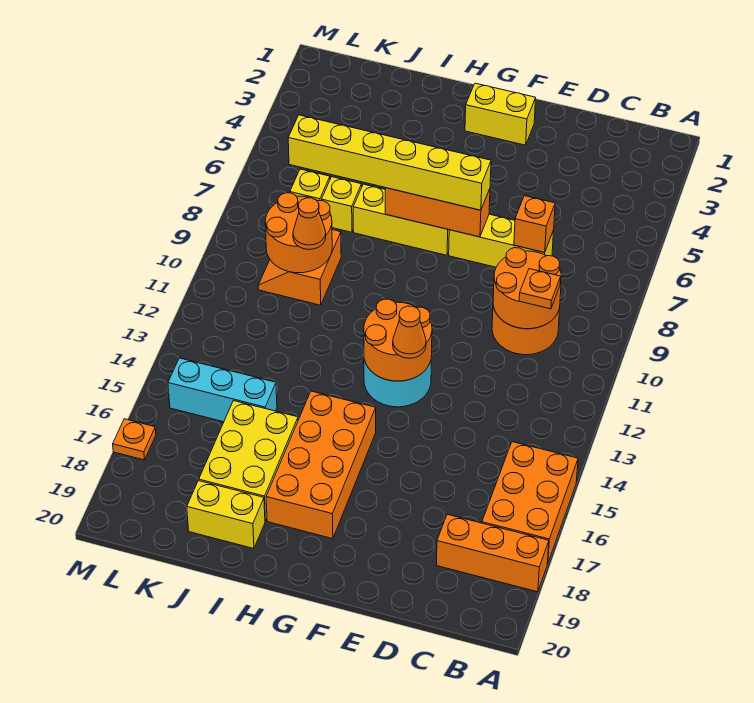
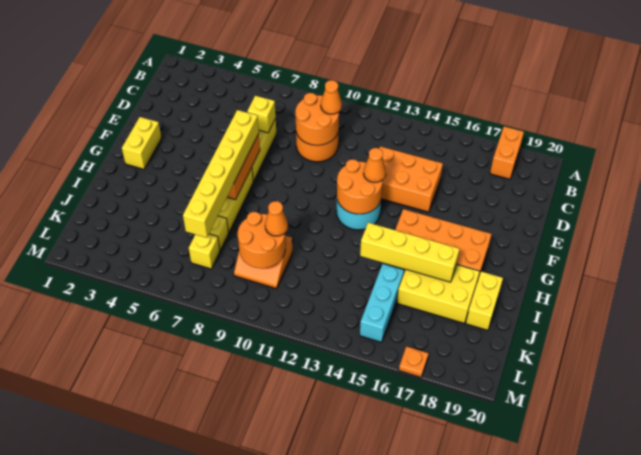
orange brick A15:B17 level 1 -> orange brick D13:E15 level 1
orange brick A18:C18 level 1 -> orange brick A18:B18 level 1
orange plate C10 level 3 -> orange cone C10 level 3
orange brick D7 level 2 -> yellow brick D7 level 2
none -> yellow brick I14:I17 level 2

